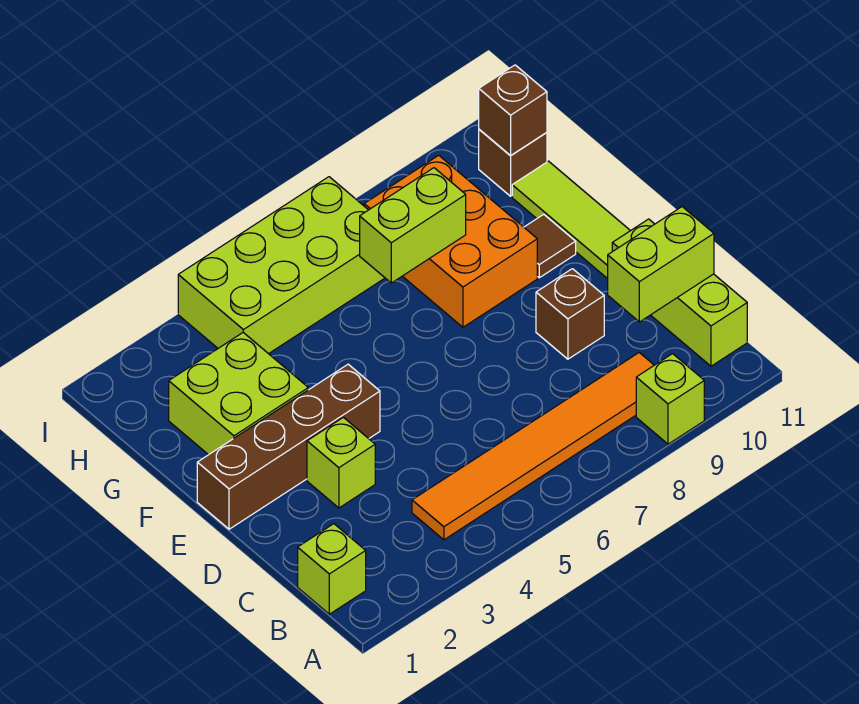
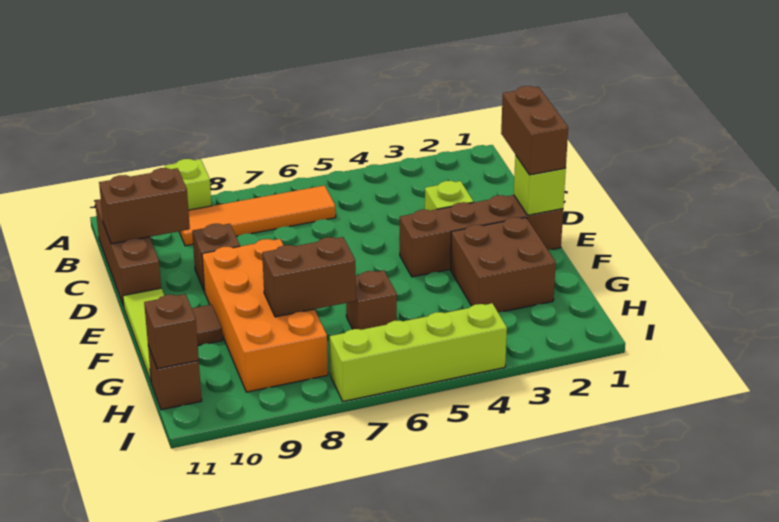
lime brick B1 level 1 -> lime brick E1 level 2
orange tile B4:B9 level 1 -> orange tile B6:B9 level 1
lime brick B11:D11 level 1 -> brown brick B11:D11 level 1
lime brick C10:C11 level 2 -> brown brick C10:C11 level 2
none -> brown brick D1:E1 level 3
lime brick F2:G3 level 1 -> brown brick F2:G3 level 1
orange brick F8:H9 level 1 -> orange brick E8:H9 level 1
none -> brown brick G6 level 1
lime brick G7:G8 level 2 -> brown brick G7:G8 level 2
lime brick H4:I7 level 1 -> lime brick I4:I7 level 1

